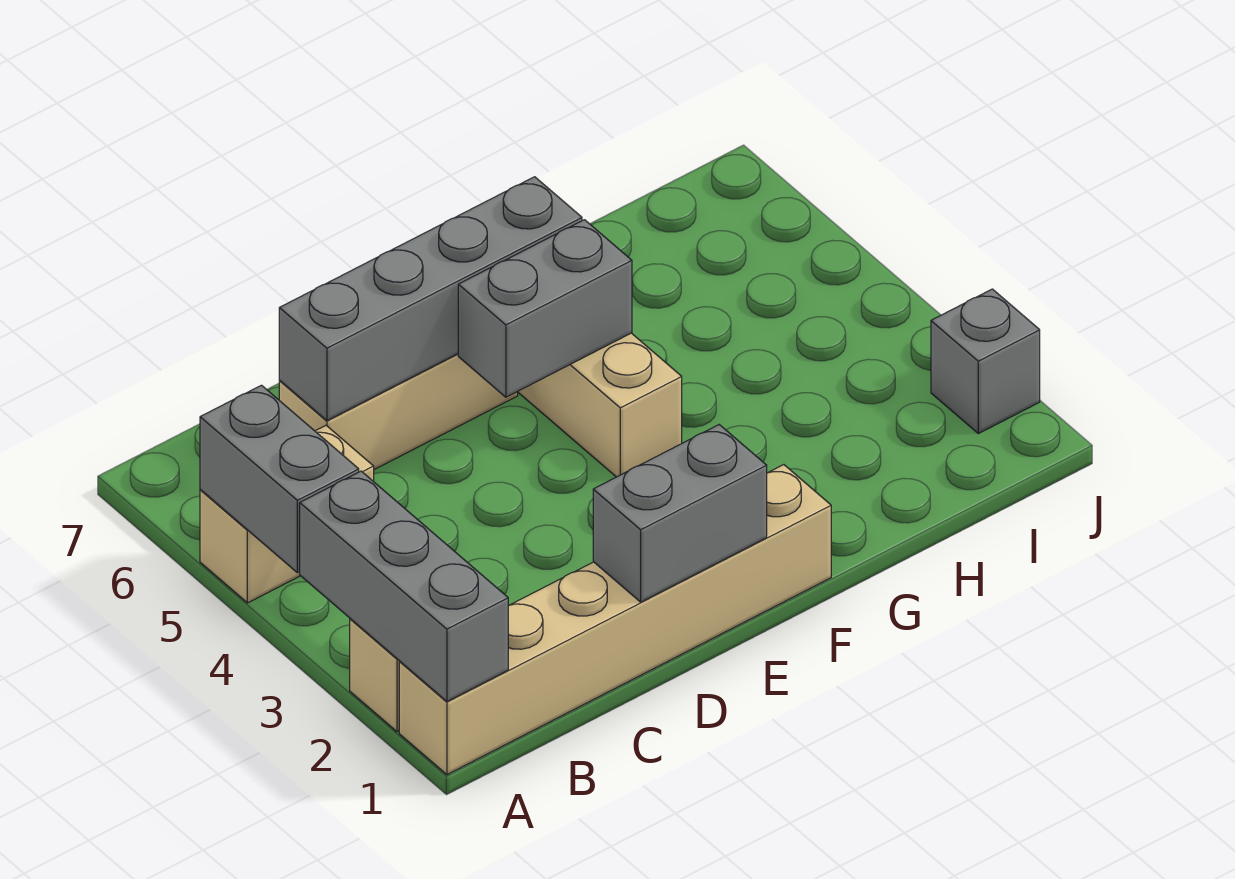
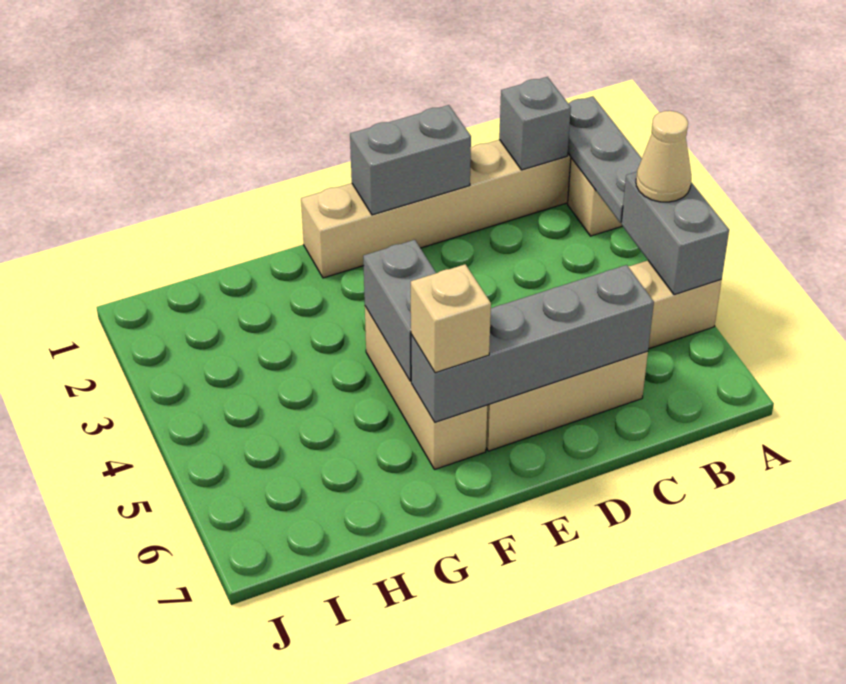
grey brick A1:A3 level 2 -> grey plate A1:A3 level 2
none -> tan cone A4 level 3
grey brick E5:F5 level 2 -> grey brick F4:F5 level 2
none -> tan brick F6 level 3
grey brick J2 level 1 -> grey brick B1 level 2

